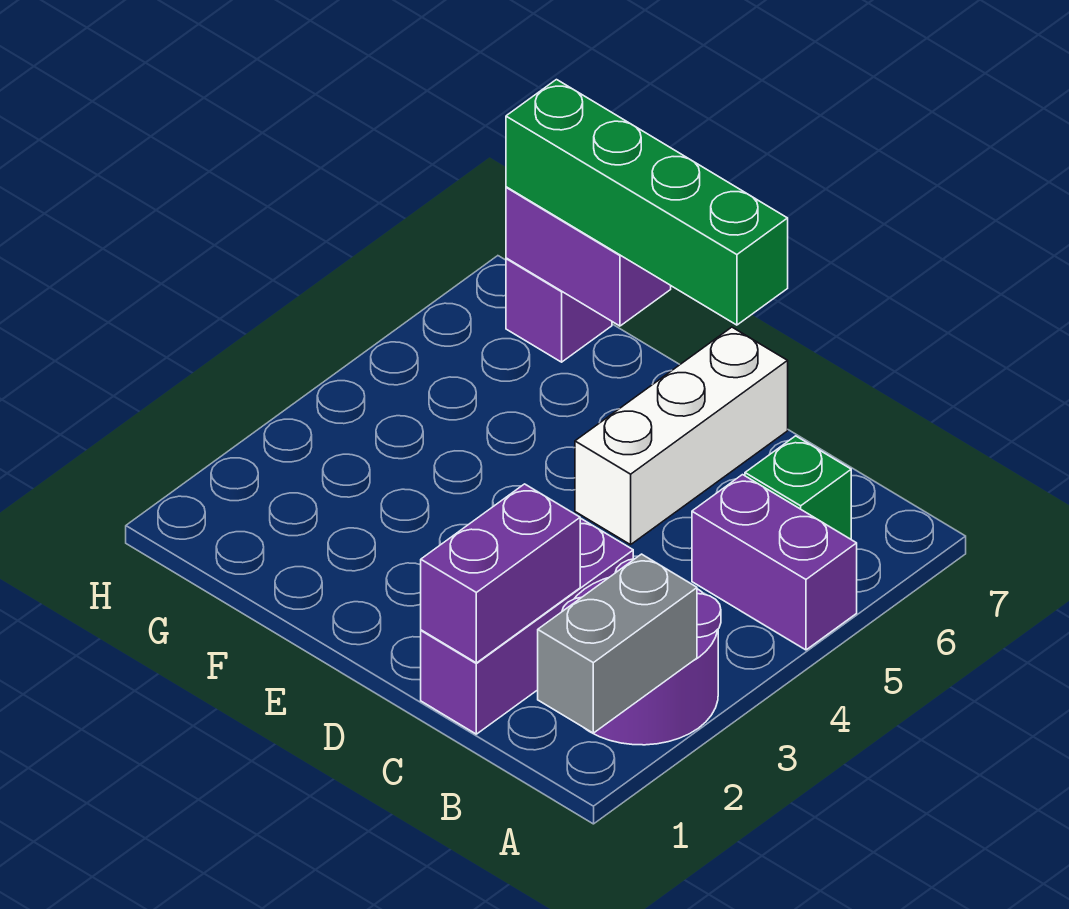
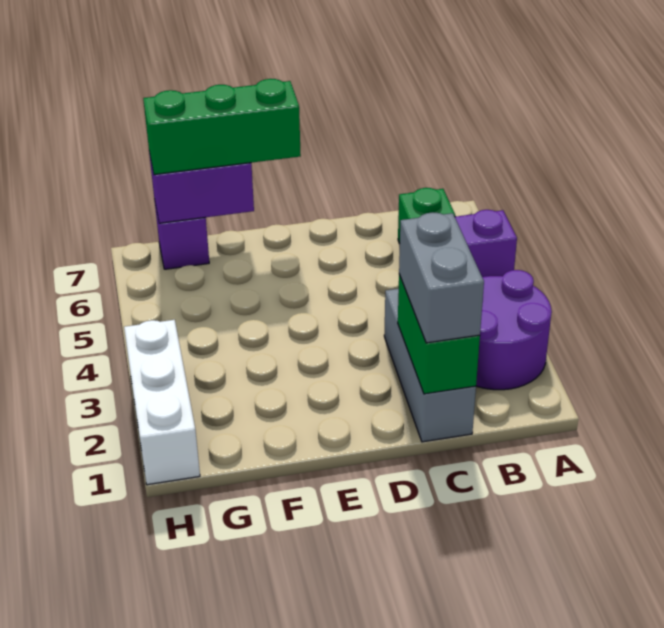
grey brick A1:A2 level 2 -> grey brick C1:C2 level 3
purple brick C1:C3 level 1 -> grey brick C1:C3 level 1
purple brick C1:C2 level 2 -> green brick C1:C2 level 2
white brick D5:D7 level 1 -> white brick H1:H3 level 1
green brick D7:G7 level 3 -> green brick E7:G7 level 3

